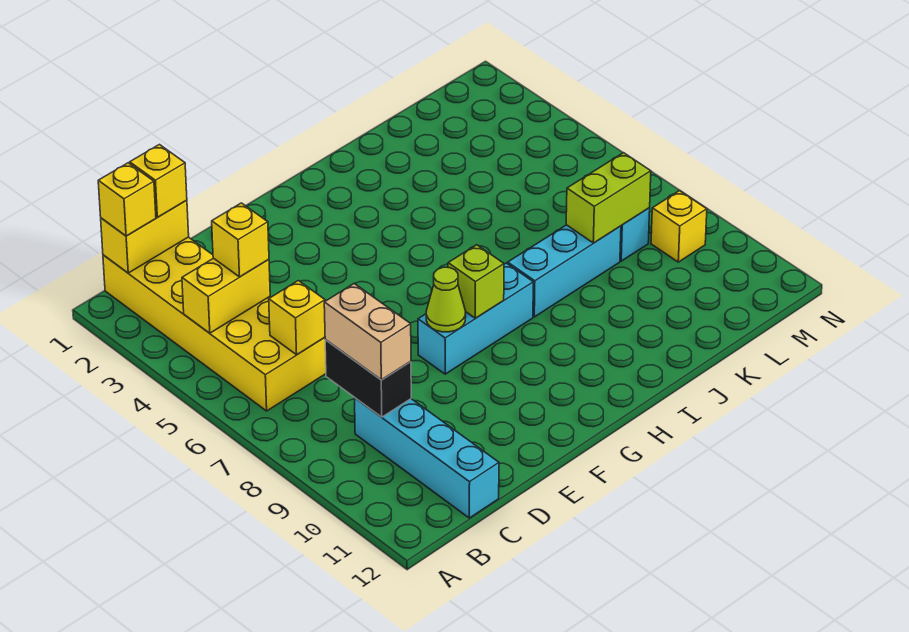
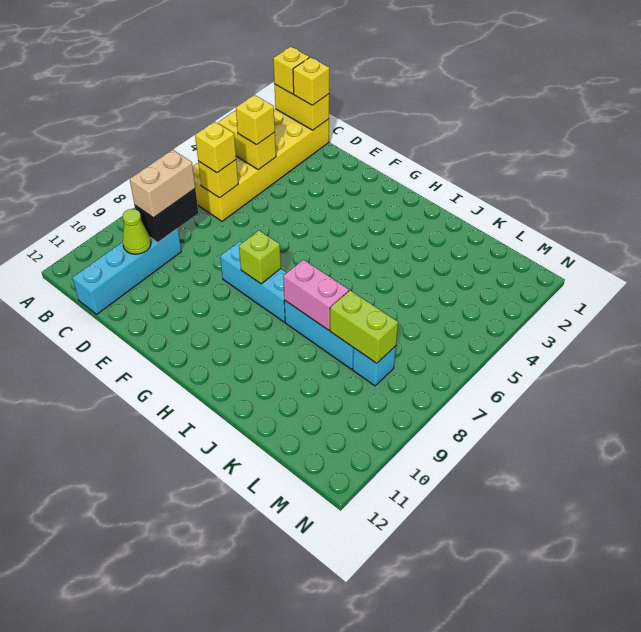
lime cone F8 level 2 -> lime cone C10 level 2
none -> pink brick I8:J8 level 2
yellow brick M9 level 1 -> yellow brick C6 level 3

